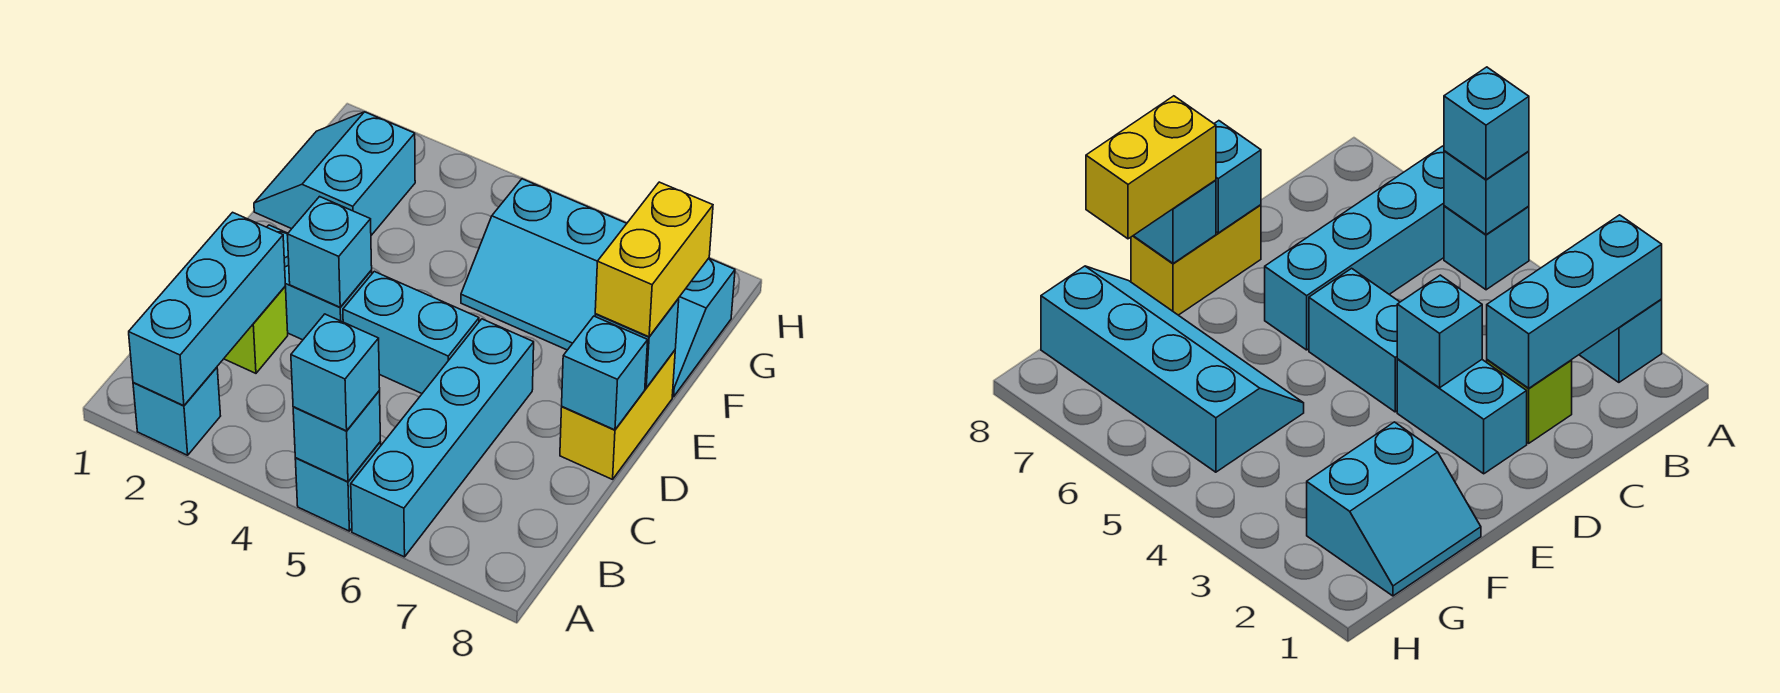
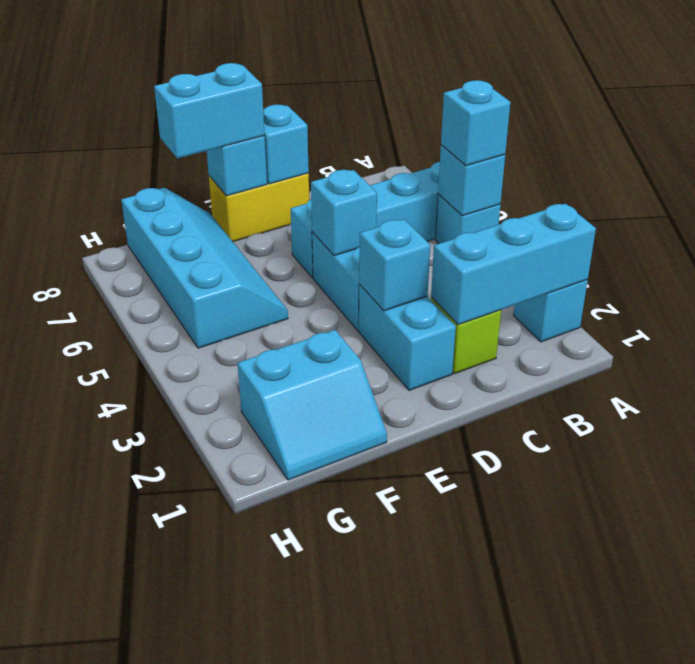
none -> cyan brick D5 level 2
yellow brick E8:F8 level 3 -> cyan brick E8:F8 level 3

